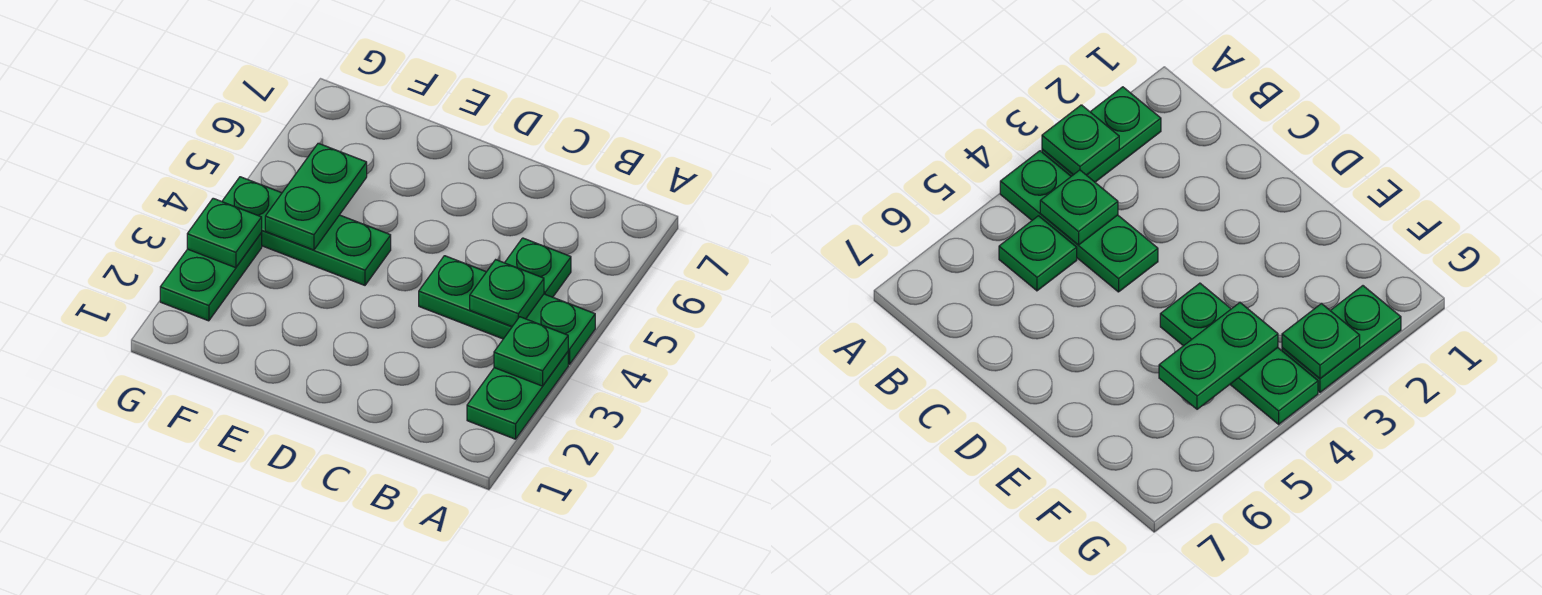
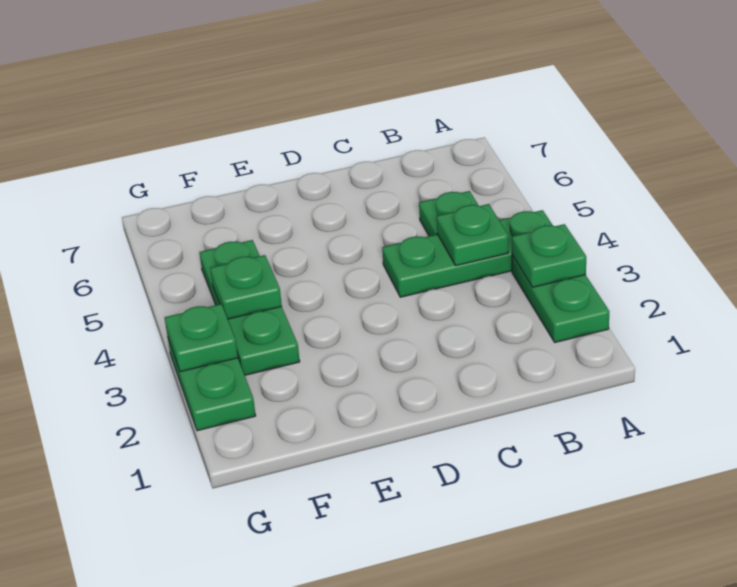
green plate E4:G4 level 1 -> green plate F3:F5 level 1
green plate F4:F5 level 2 -> green plate F4 level 2

